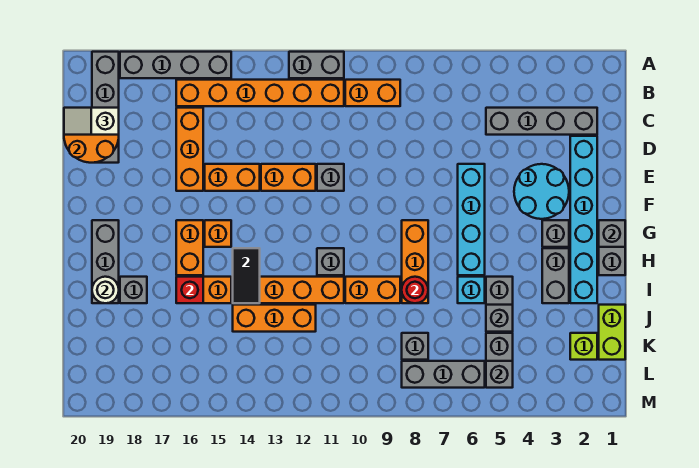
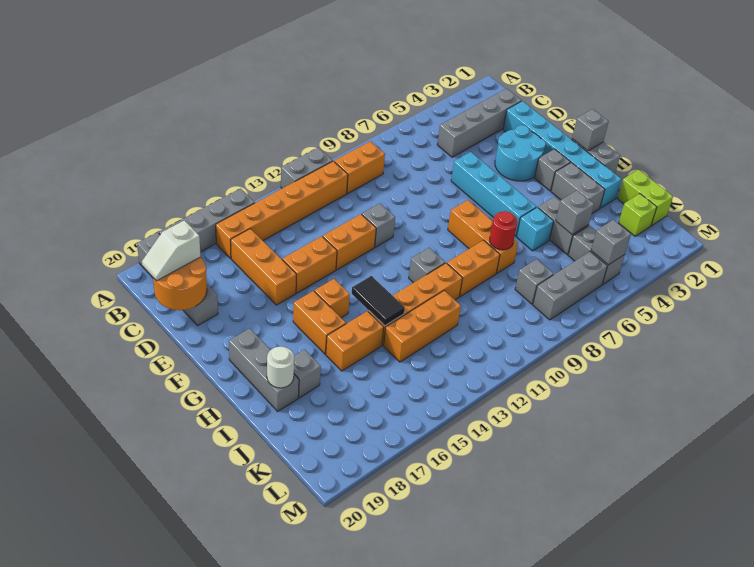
red brick I16 level 2 -> none

